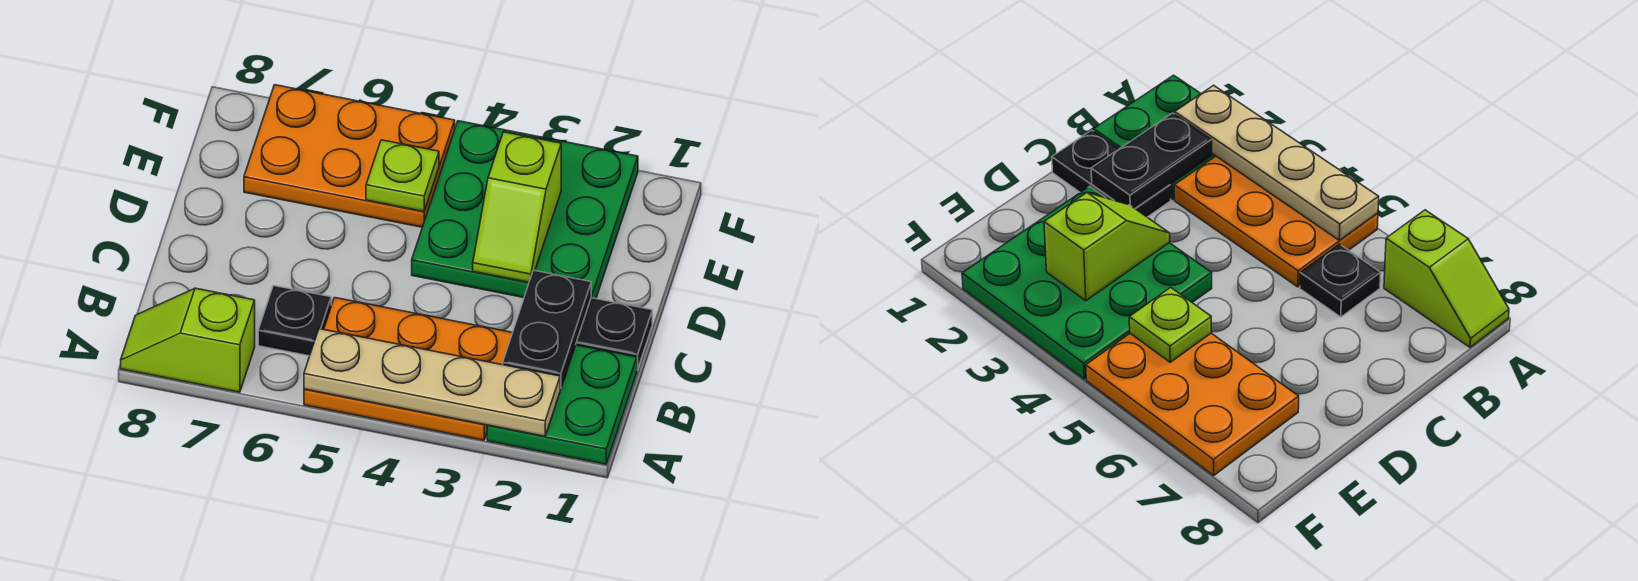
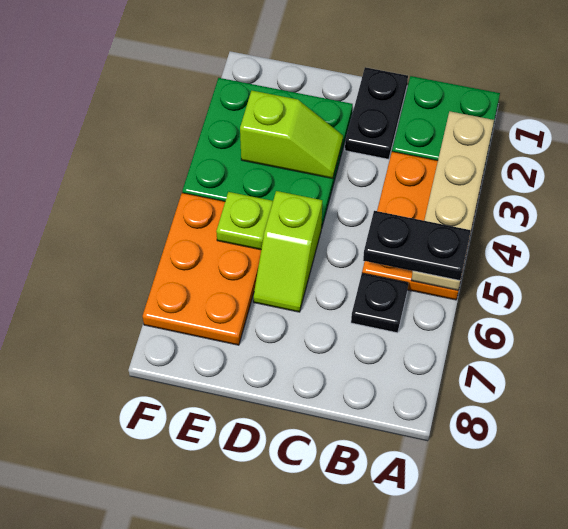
lime slope A7:A8 level 1 top 7 -> lime slope D5:D6 level 1 top 5
black plate B2:C2 level 2 -> black plate A5:B5 level 3

